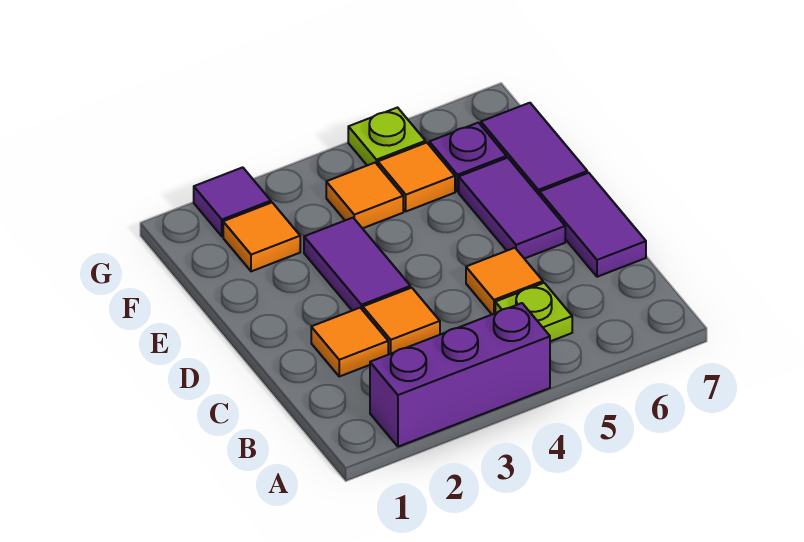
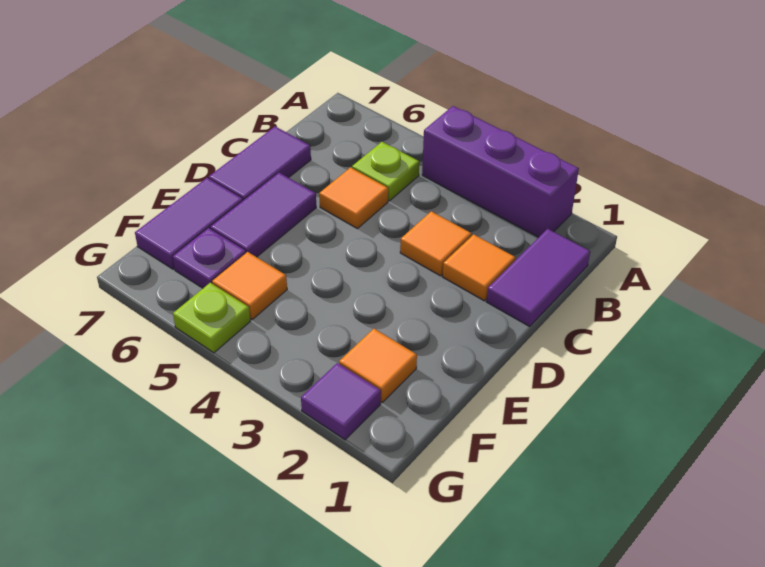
purple tile D3:E3 level 1 -> purple tile B1:C1 level 1
orange tile F4 level 1 -> none

